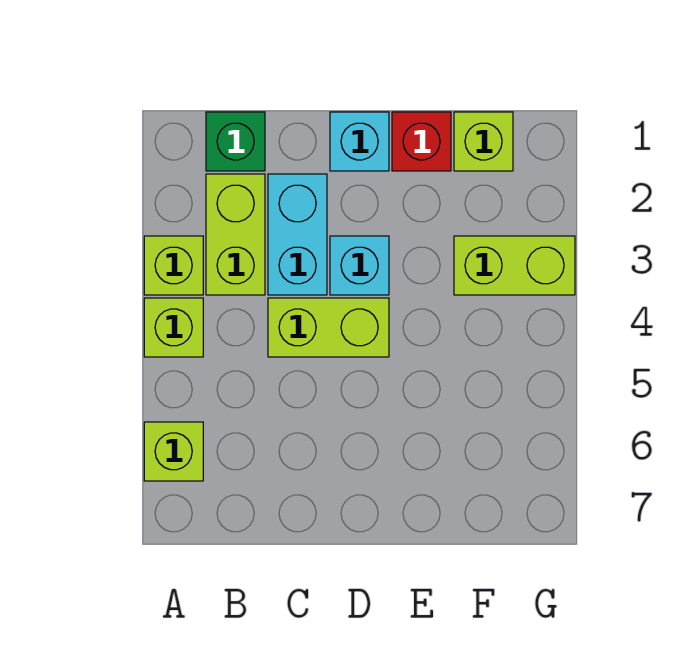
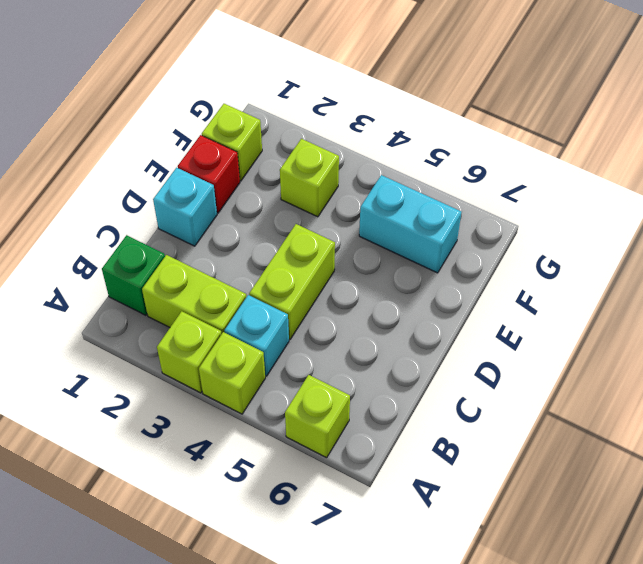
cyan brick C2:C3 level 1 -> cyan brick F5:F6 level 1
cyan brick D3 level 1 -> cyan brick B4 level 1
lime brick F3:G3 level 1 -> lime brick F3 level 1

